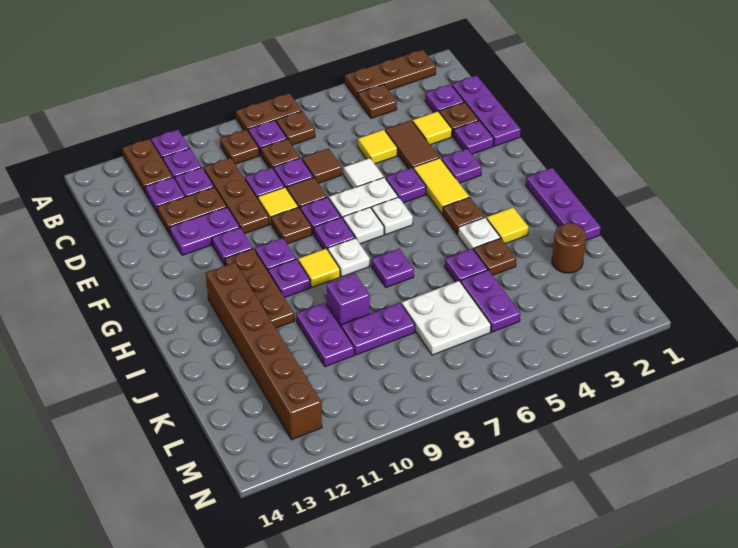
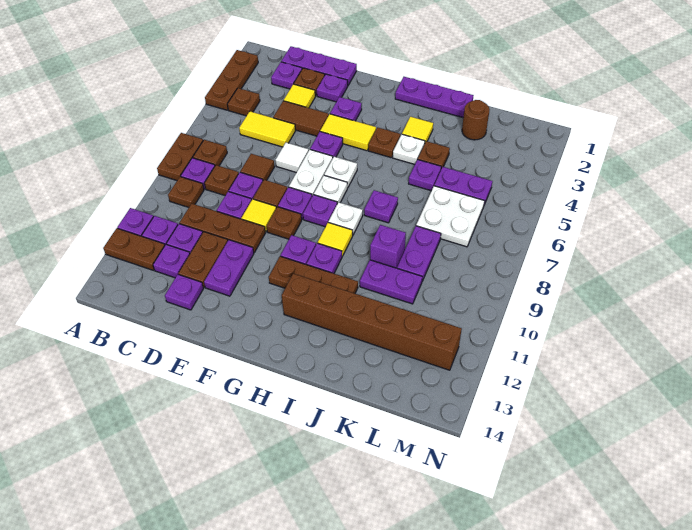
yellow tile D5 level 1 -> yellow tile C5:D5 level 1
purple plate F11 level 1 -> purple plate D13 level 1

